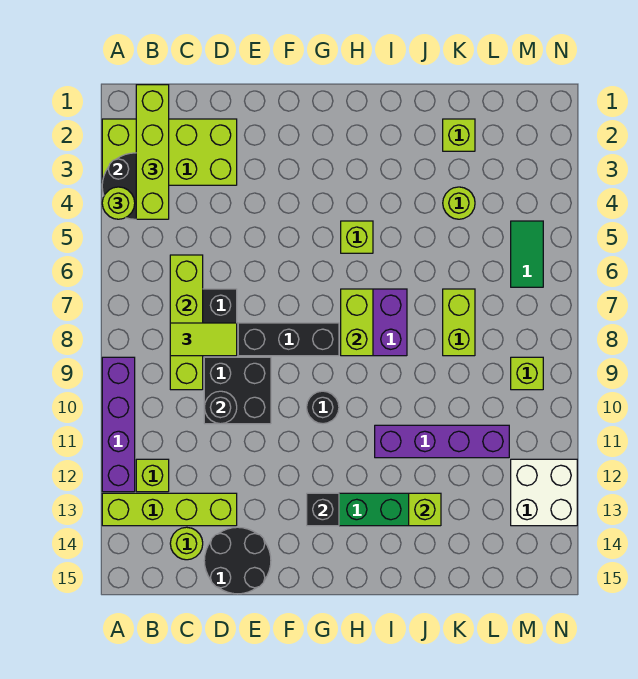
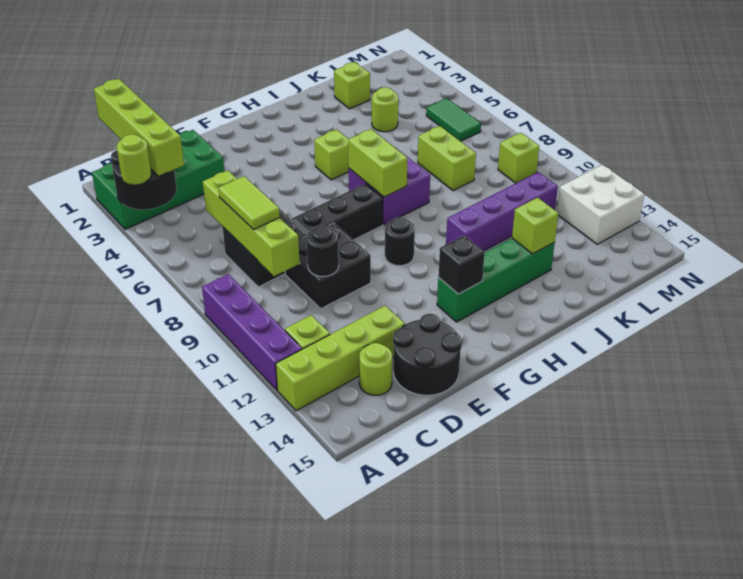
lime brick A2:D3 level 1 -> green brick A2:D3 level 1
lime tile C8:D8 level 3 -> lime tile C7:C8 level 3

